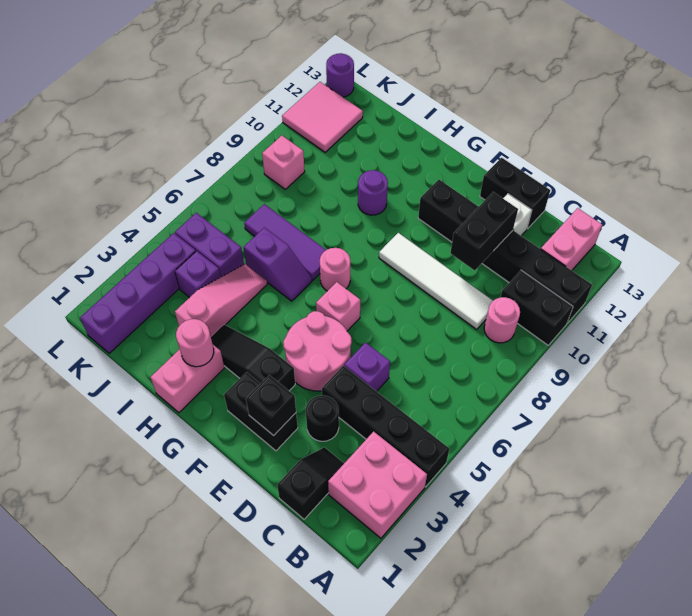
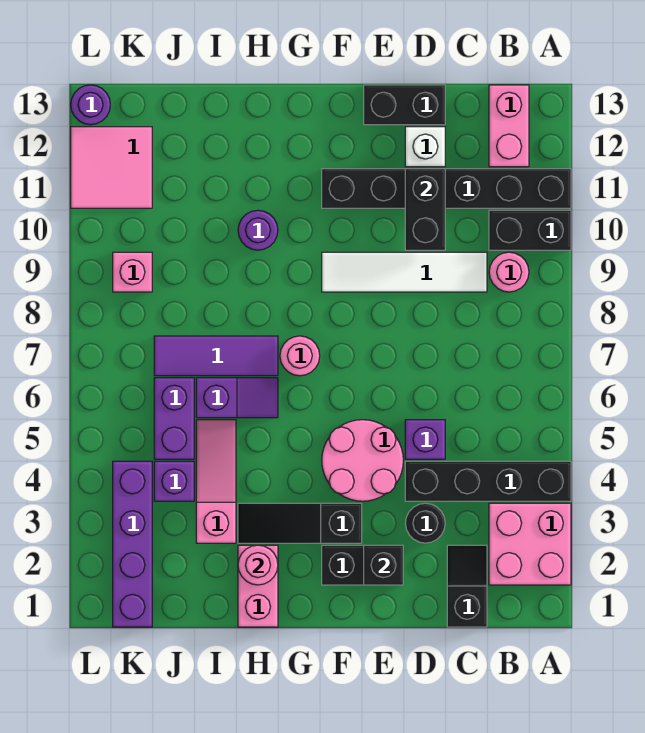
pink brick F6 level 1 -> none
purple brick J5:K5 level 1 -> purple brick J5:J6 level 1

